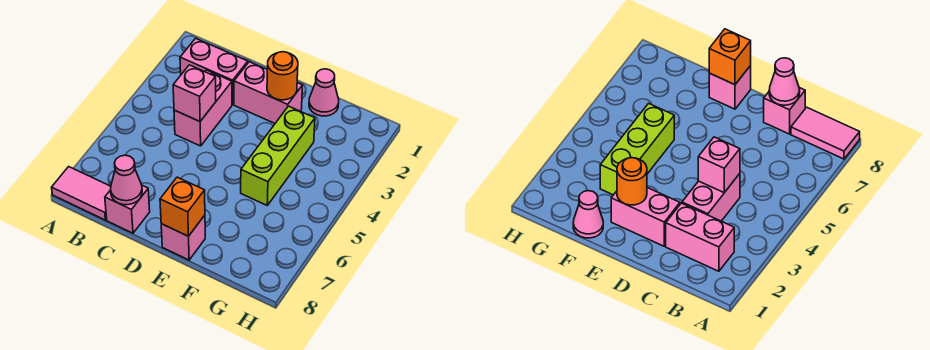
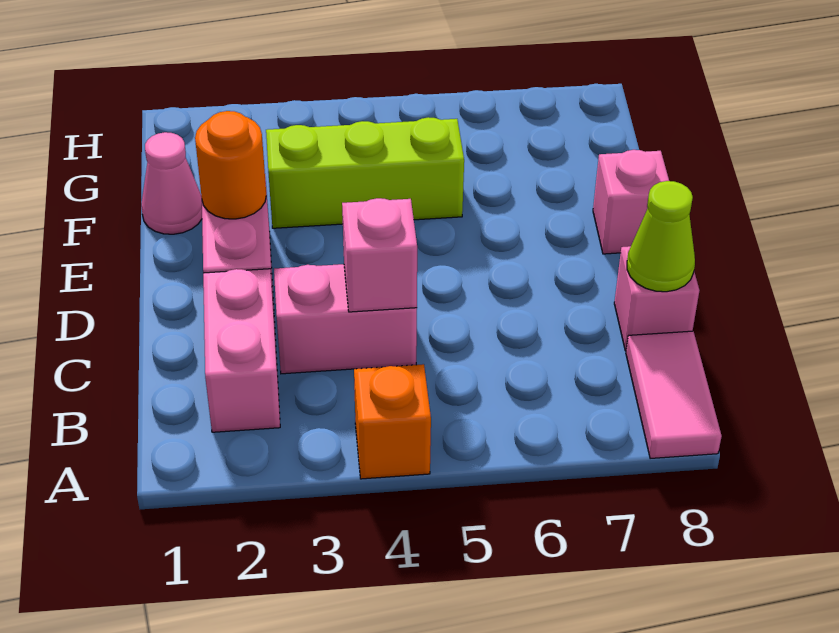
pink cone C8 level 2 -> lime cone C8 level 2
orange brick E8 level 2 -> orange brick A4 level 1

